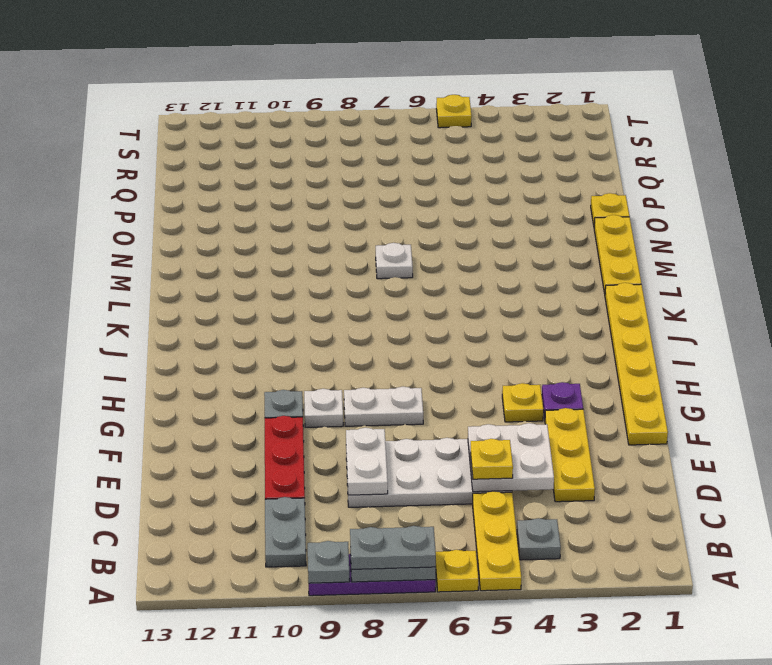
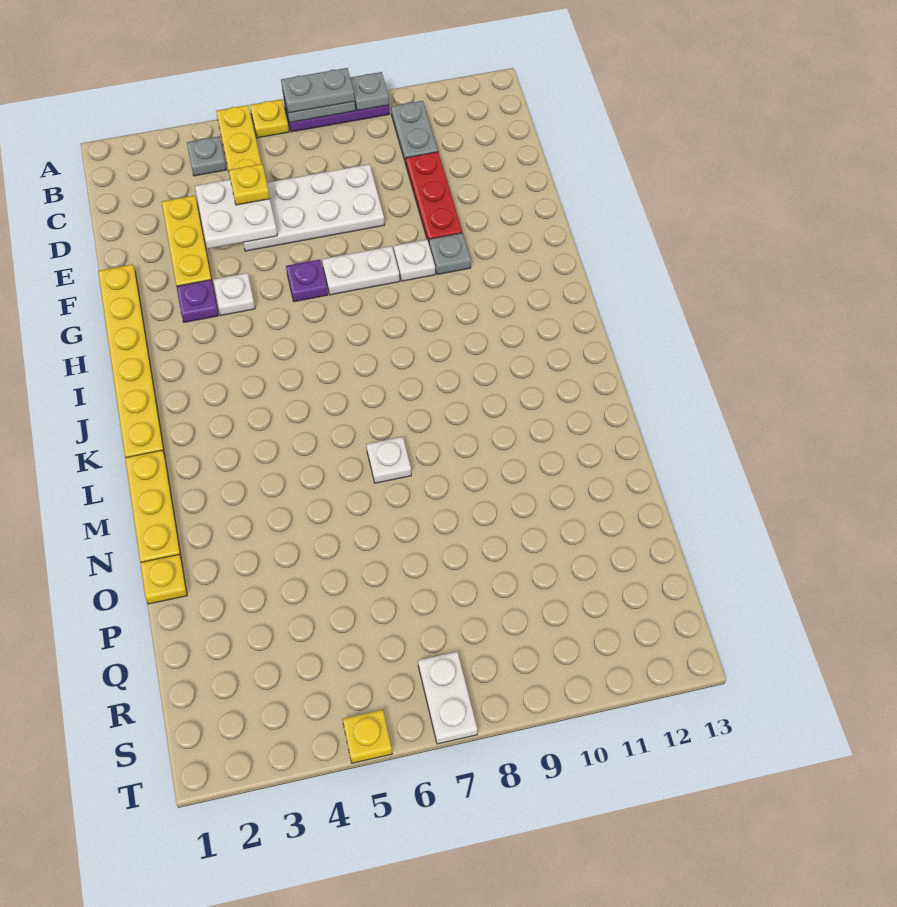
white plate D8:E8 level 2 -> white plate S7:T7 level 1
yellow plate G4 level 1 -> white plate G4 level 1
none -> purple plate G6 level 1

